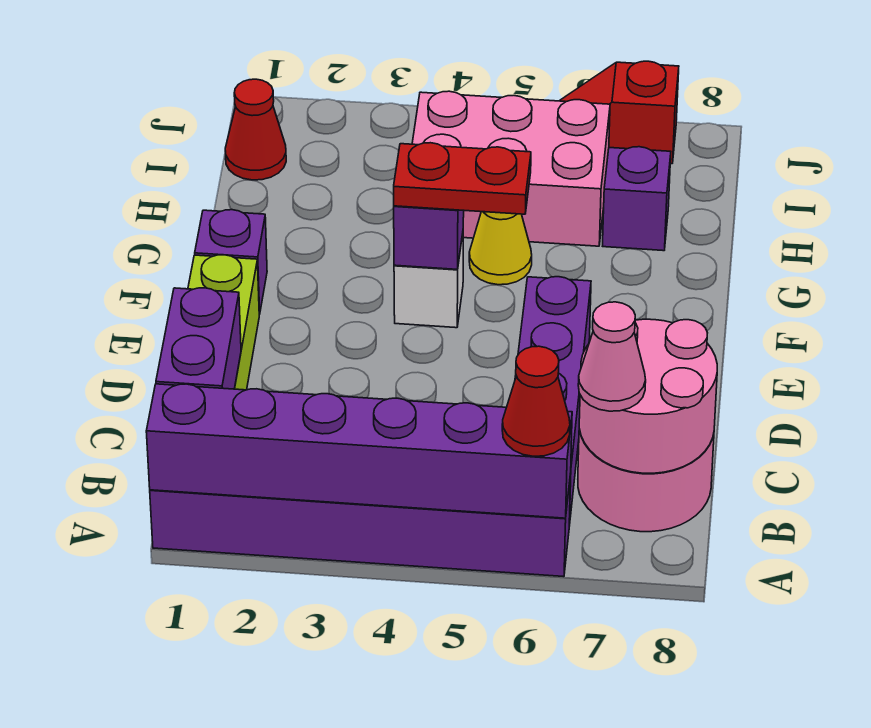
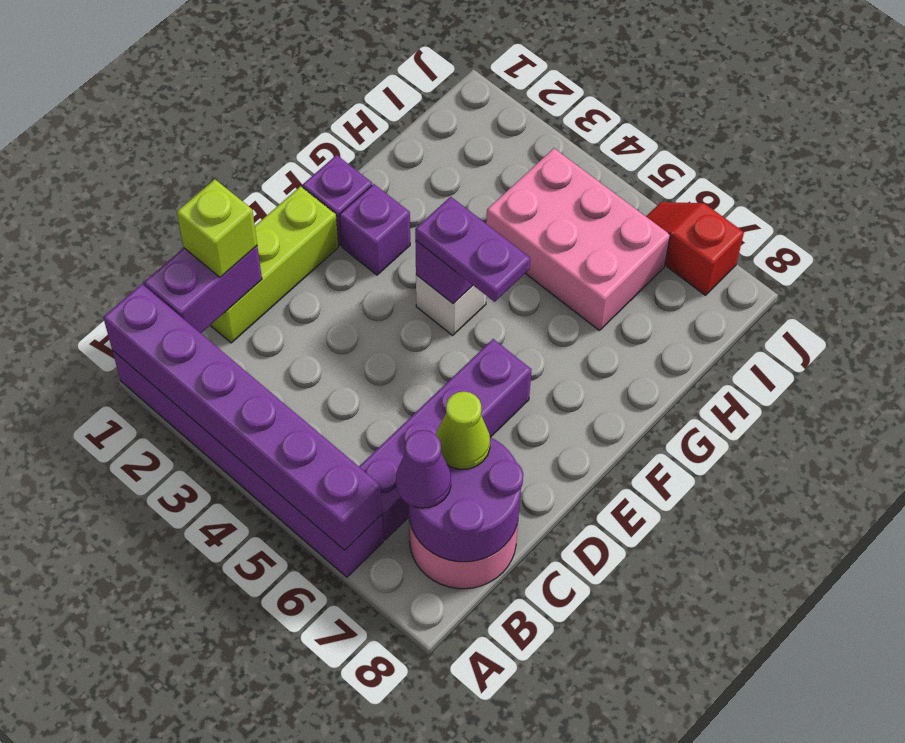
red cone A6 level 3 -> none
pink round brick B7:C8 level 2 -> purple round brick B7:C8 level 2
pink cone B7 level 3 -> purple cone B7 level 3
none -> lime brick C1 level 3
none -> lime cone C7 level 3
red plate F4:F5 level 3 -> purple plate F4:F5 level 3
yellow cone G5 level 1 -> none
purple brick H7 level 1 -> purple brick F2 level 1
red cone I1 level 1 -> none

